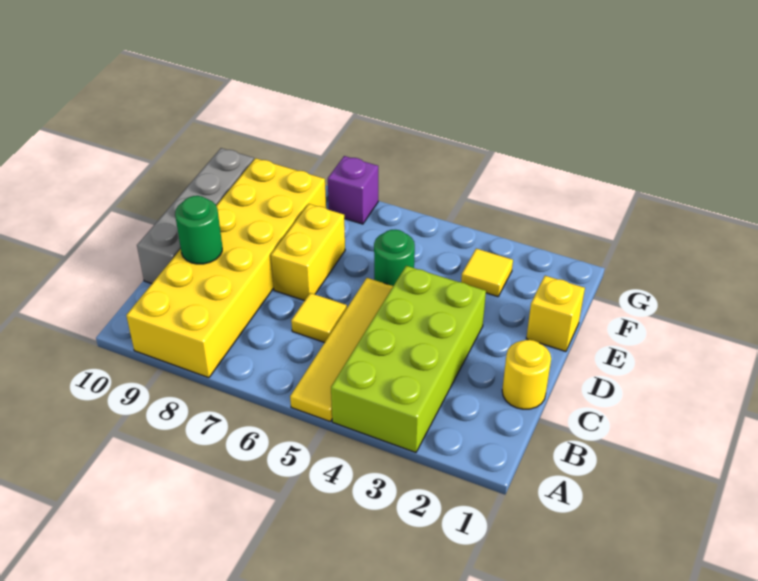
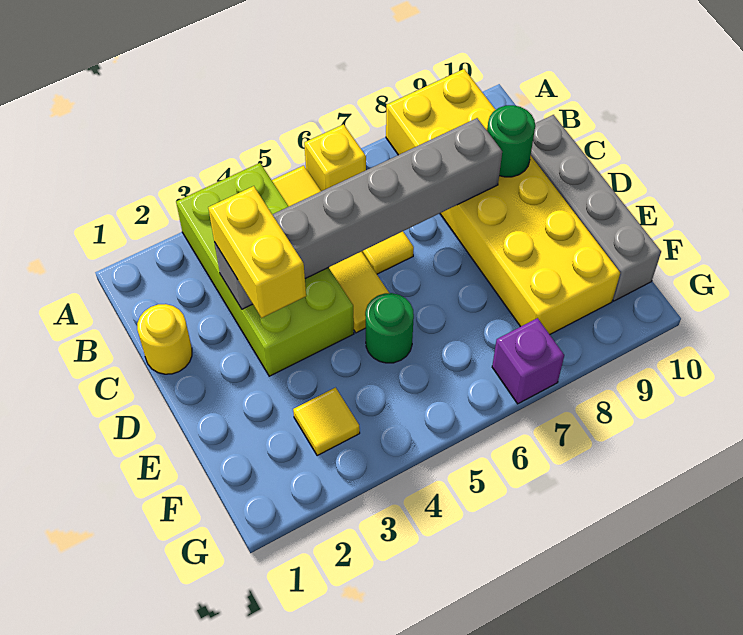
none -> grey brick C3:C8 level 2
yellow brick D7:E7 level 1 -> yellow brick C3:D3 level 3
yellow brick E1 level 1 -> yellow brick A6 level 1

